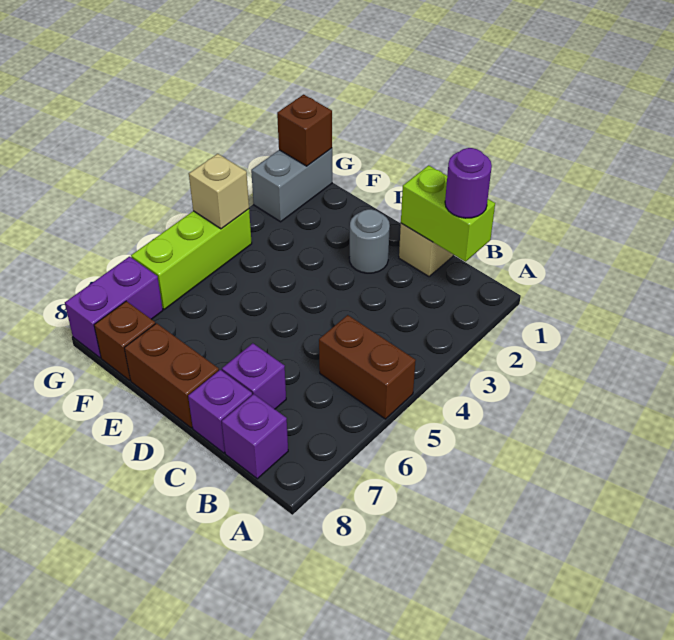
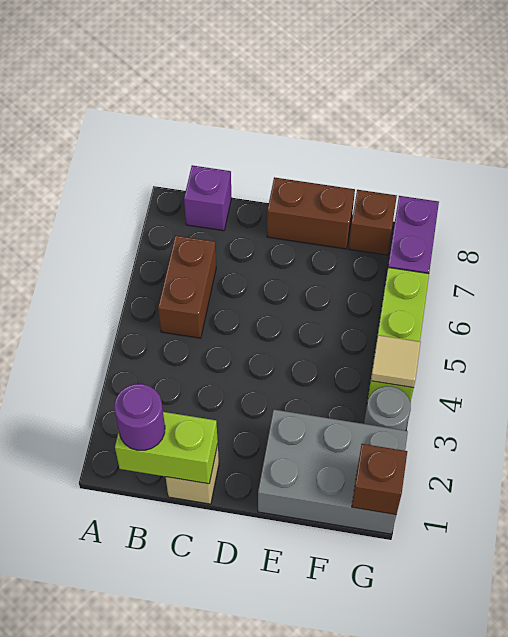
brown brick A5:B5 level 1 -> brown brick B5:B6 level 1
purple brick C7 level 1 -> none
purple brick C8 level 1 -> none
grey round brick D2 level 1 -> grey round brick G3 level 1
grey brick G1:G2 level 1 -> grey brick E1:G2 level 1
tan brick G4 level 2 -> tan tile G4 level 2

